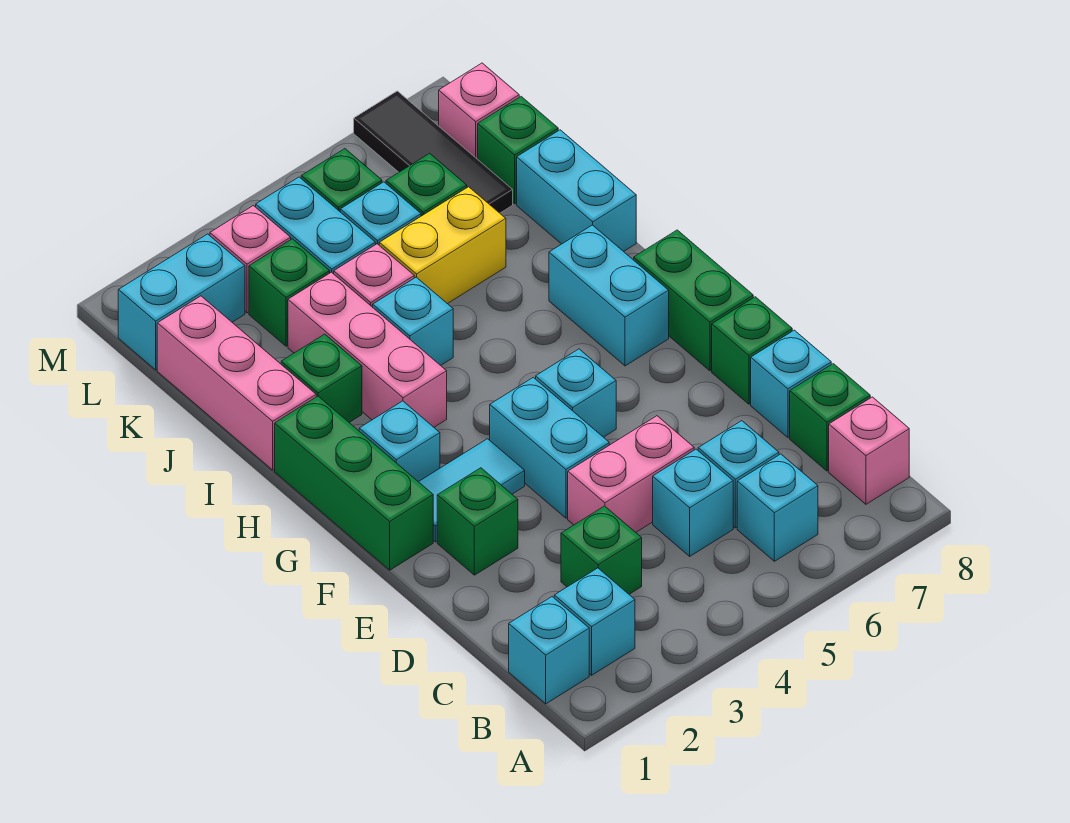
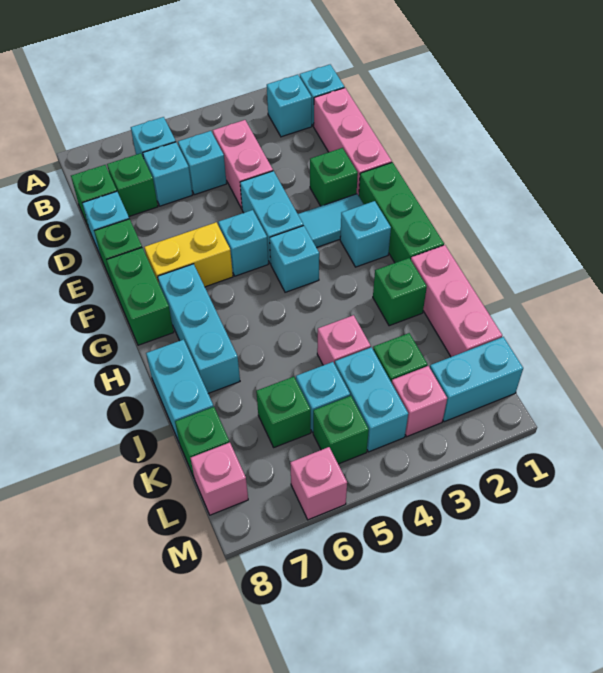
pink brick B8 level 1 -> pink brick M6 level 1
green brick C3 level 1 -> green brick C7 level 1
pink brick D4:D5 level 1 -> pink brick C4:D4 level 1
cyan brick G7:H7 level 1 -> cyan brick G7:I7 level 1
pink brick H3:J3 level 1 -> pink brick C1:E1 level 1
cyan brick I4 level 1 -> cyan brick G4 level 1
yellow brick J5:J6 level 1 -> yellow brick F6:F7 level 1
black tile K7:M7 level 1 -> none

